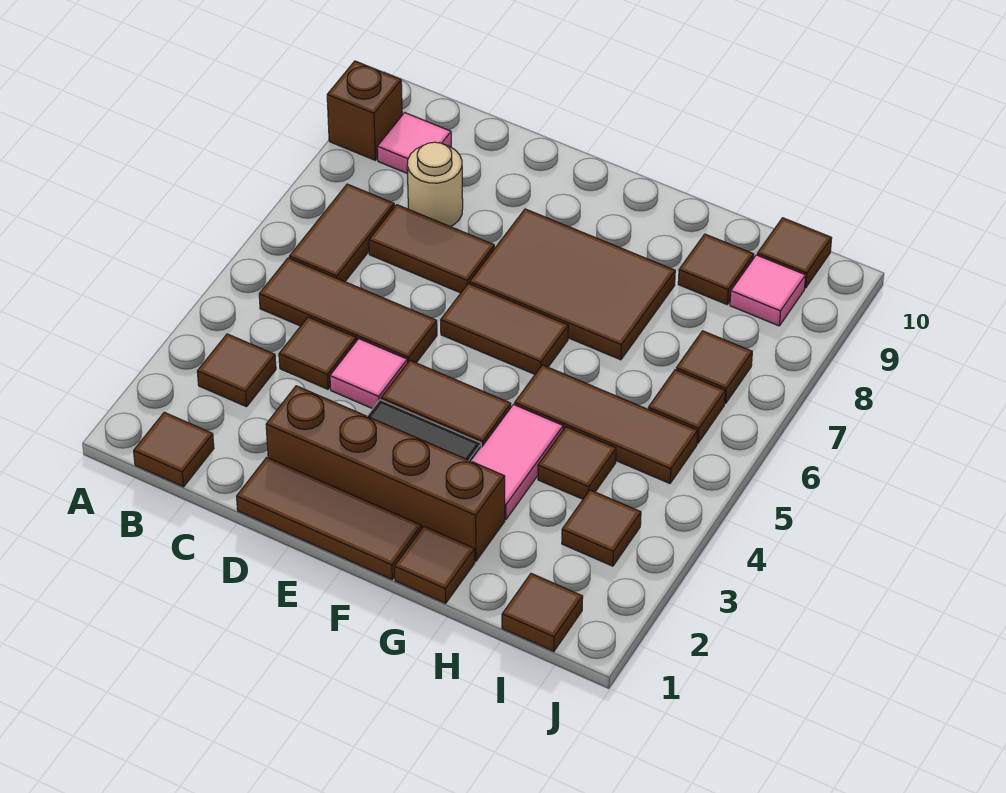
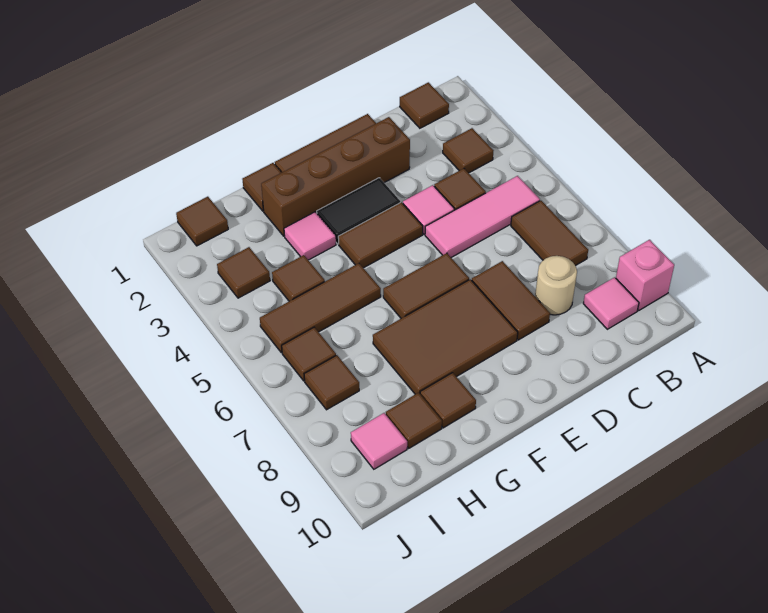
brown brick A9 level 1 -> pink brick A9 level 1
brown tile B5:D5 level 1 -> pink tile B5:D5 level 1
brown tile C7:D7 level 1 -> brown tile D7:D8 level 1
pink tile G3:G4 level 1 -> pink tile G3 level 1
brown tile I10 level 1 -> brown tile G9 level 1

